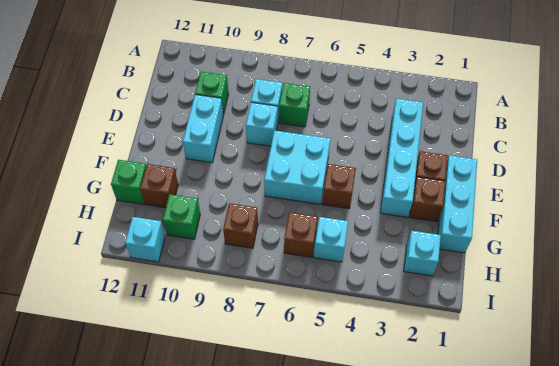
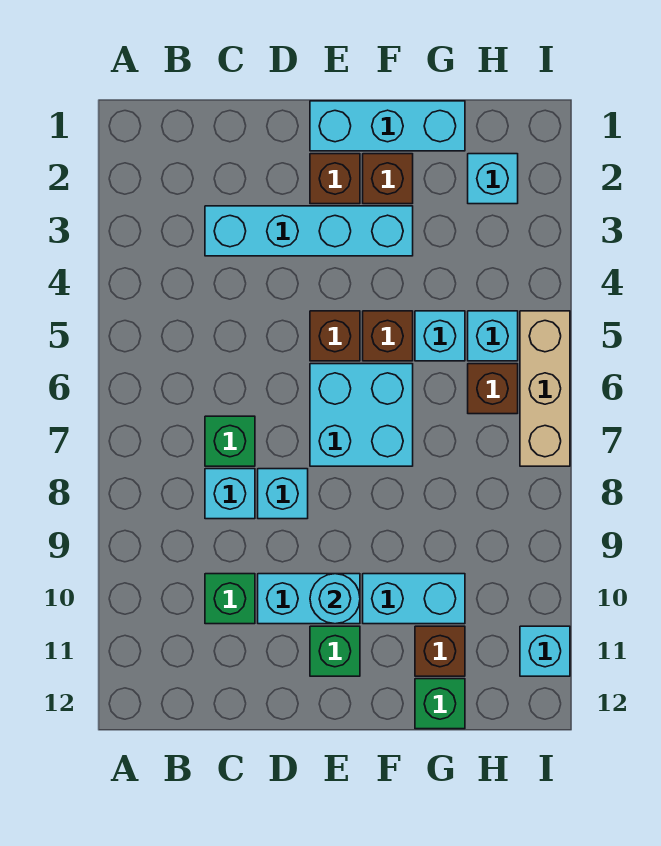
none -> cyan round brick E10 level 2
none -> cyan brick F10:G10 level 1
none -> cyan brick G5 level 1
brown brick H8 level 1 -> brown brick E5 level 1
green brick H10 level 1 -> green brick E11 level 1
none -> tan brick I5:I7 level 1

